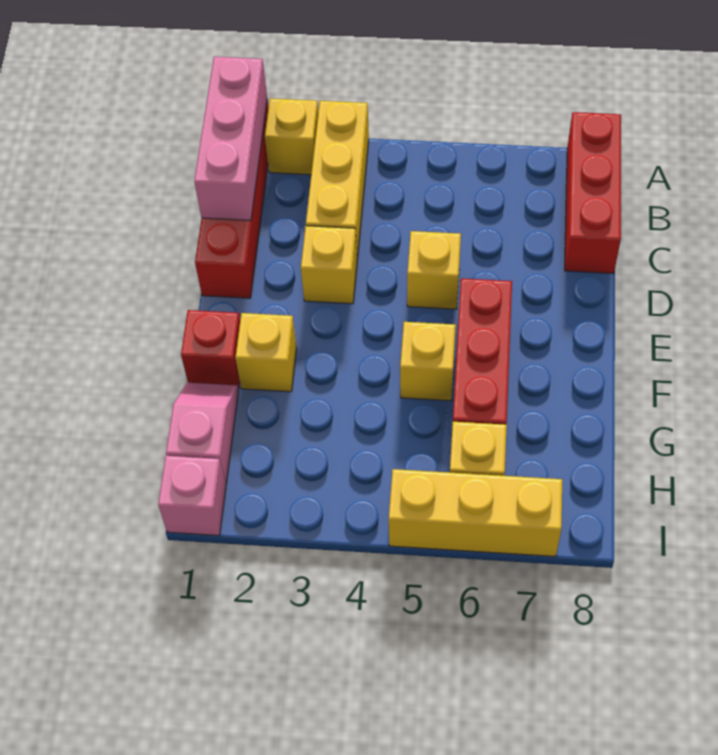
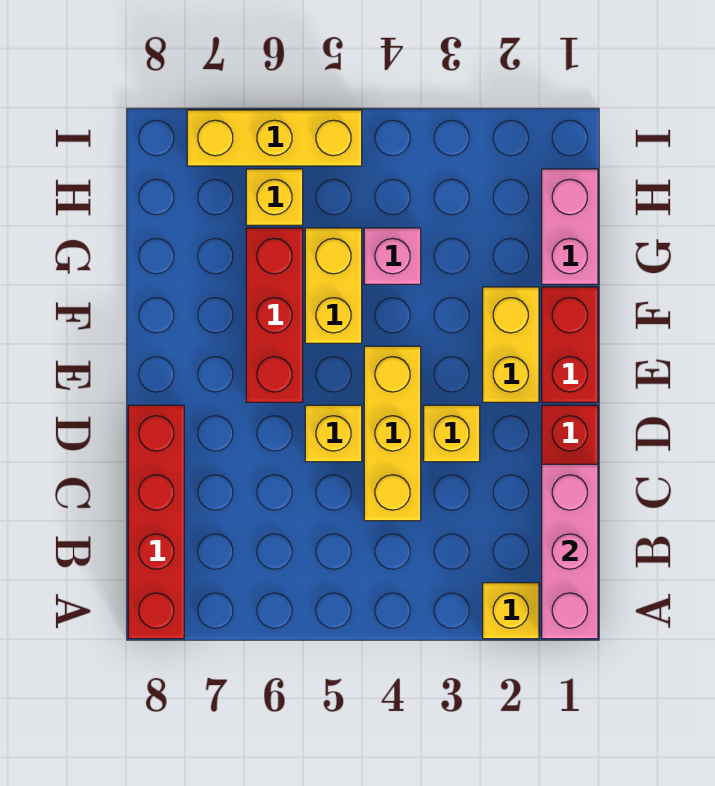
yellow brick A3:C3 level 1 -> yellow brick C4:E4 level 1
red brick A8:C8 level 1 -> red brick A8:D8 level 1
red brick F1 level 1 -> red brick E1:F1 level 1
yellow brick F2 level 1 -> yellow brick E2:F2 level 1
yellow brick F5 level 1 -> yellow brick F5:G5 level 1
pink slope G1:H1 level 1 top H -> pink brick G1:H1 level 1
pink brick I1 level 1 -> pink brick G4 level 1

